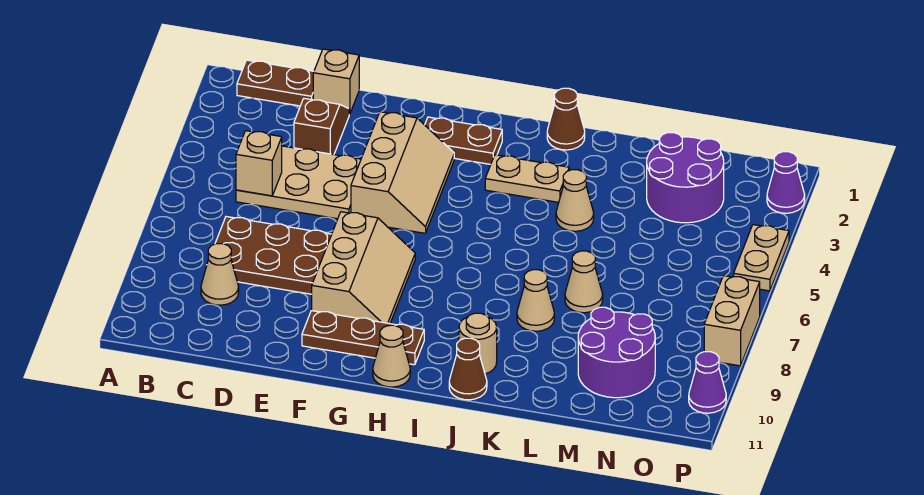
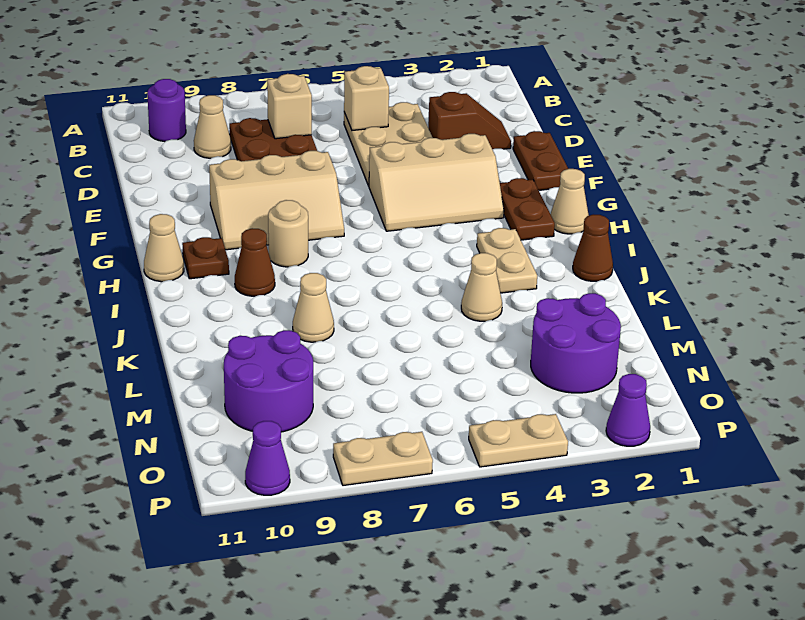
brown plate B1:C1 level 1 -> brown plate E1:F1 level 1
none -> purple round brick B10 level 1
tan brick D1 level 1 -> tan brick C7 level 2
brown plate F10:H10 level 1 -> brown plate H10 level 1
tan round brick J10 level 1 -> tan round brick H8 level 1
brown cone J11 level 1 -> brown cone I9 level 1
tan cone L7 level 1 -> tan cone H1 level 1
tan brick P7:P8 level 1 -> tan plate P7:P8 level 1

